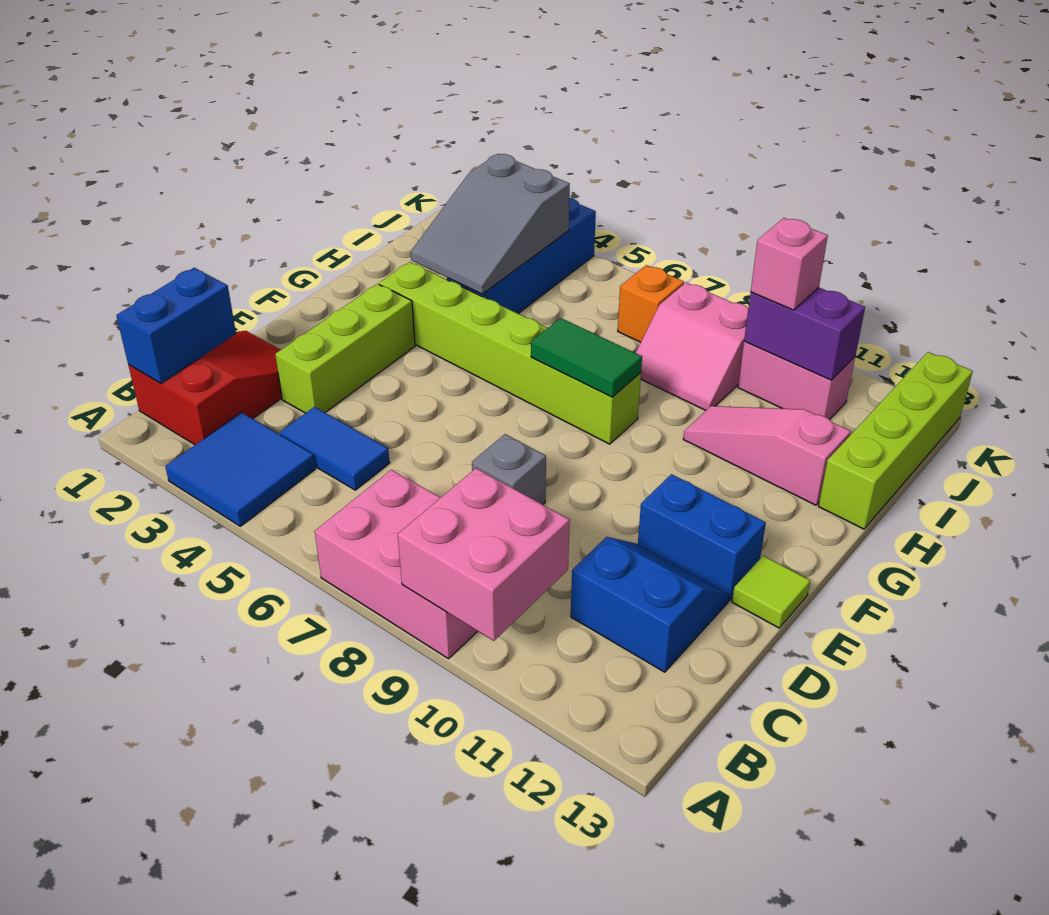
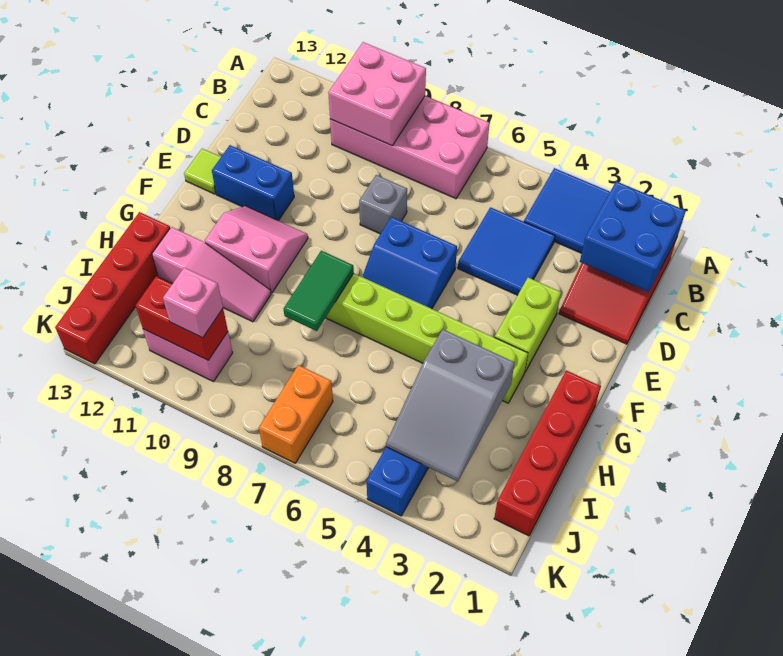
pink brick A7:B9 level 1 -> pink brick A7:B10 level 1
blue brick B1:C1 level 2 -> blue brick B1:C2 level 2
blue tile C4:C5 level 1 -> blue tile C4:D5 level 1
blue slope C11:D12 level 1 top C -> blue slope E6:F7 level 1 top E
lime brick D3:F3 level 1 -> lime brick E3:F3 level 1
none -> red brick G1:J1 level 1
green tile G7:G8 level 2 -> green tile G8:H8 level 2
grey slope H3:J4 level 2 top J -> grey slope H3:J4 level 2 top H
lime brick H13:K13 level 1 -> red brick H13:K13 level 1
pink slope I8:J9 level 1 top J -> pink slope F10:G11 level 1 top G
orange brick J7 level 1 -> orange brick J7:K7 level 1
purple brick J10:J11 level 2 -> red brick J10:J11 level 2

